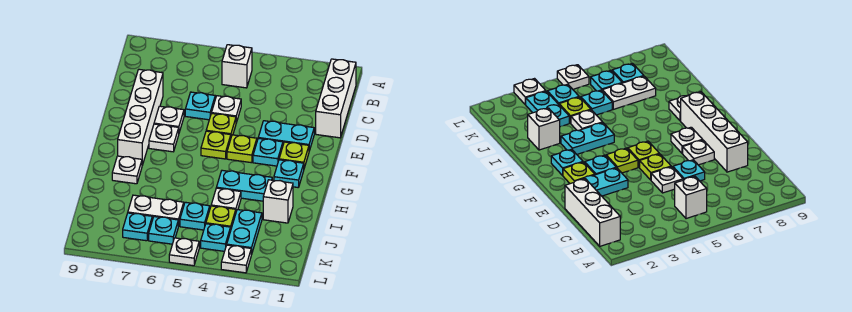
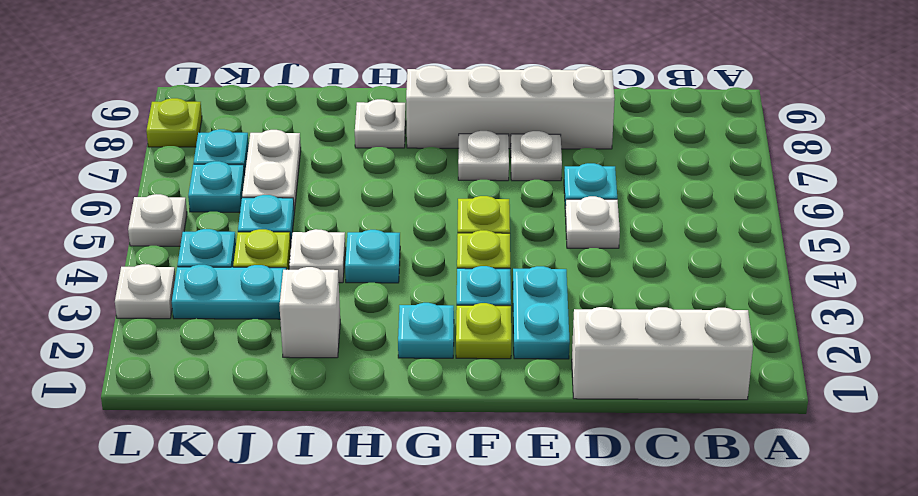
white brick B5 level 1 -> none
lime plate E5 level 1 -> lime plate L8 level 1
cyan plate H3:H4 level 1 -> cyan plate H4 level 1

